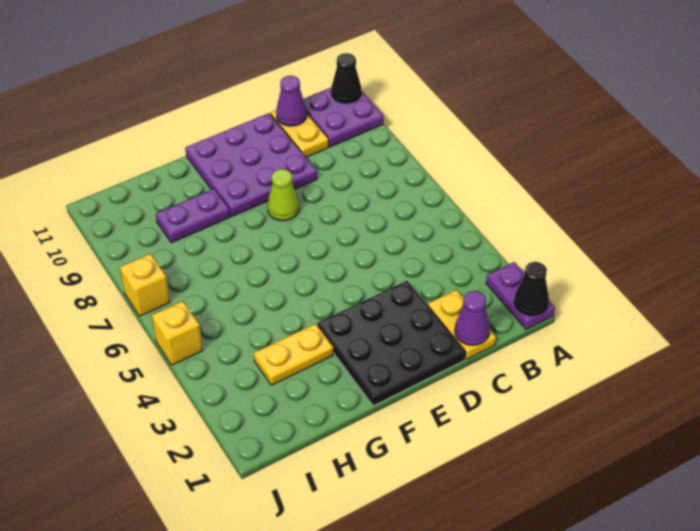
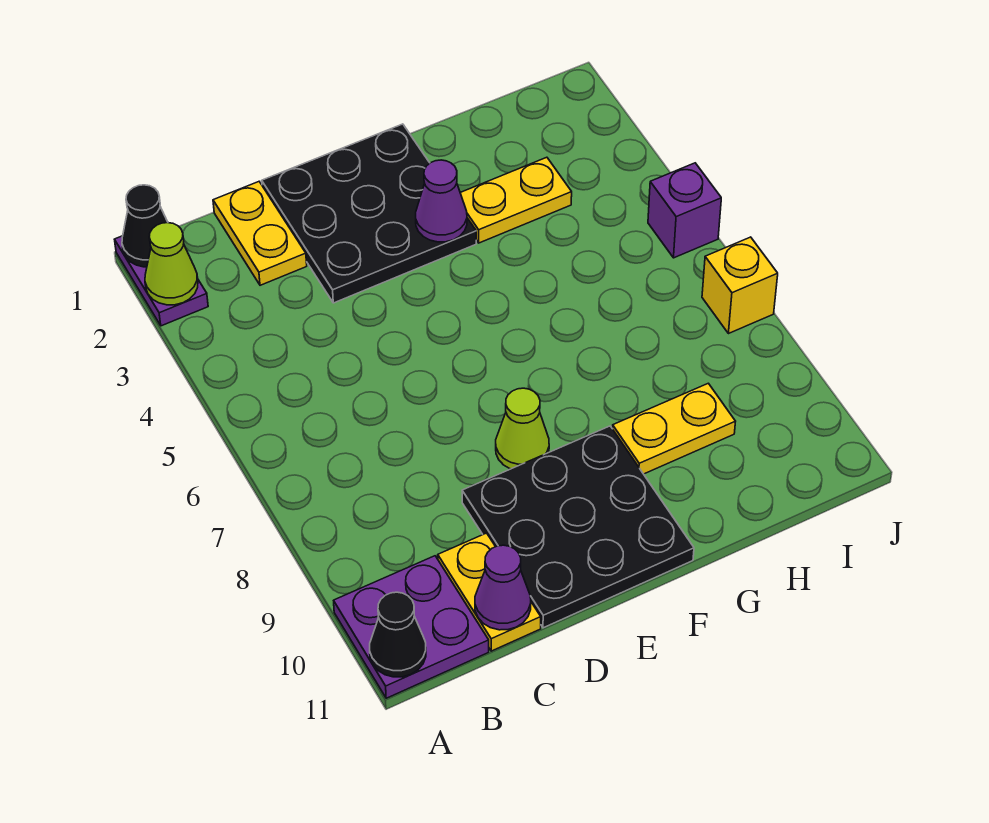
none -> lime cone A2 level 2
purple cone C1 level 2 -> purple cone F3 level 2
purple plate D9:F11 level 1 -> black plate D9:F11 level 1
purple plate G9:H9 level 1 -> yellow plate G9:H9 level 1
yellow brick J5 level 1 -> purple brick J5 level 1

